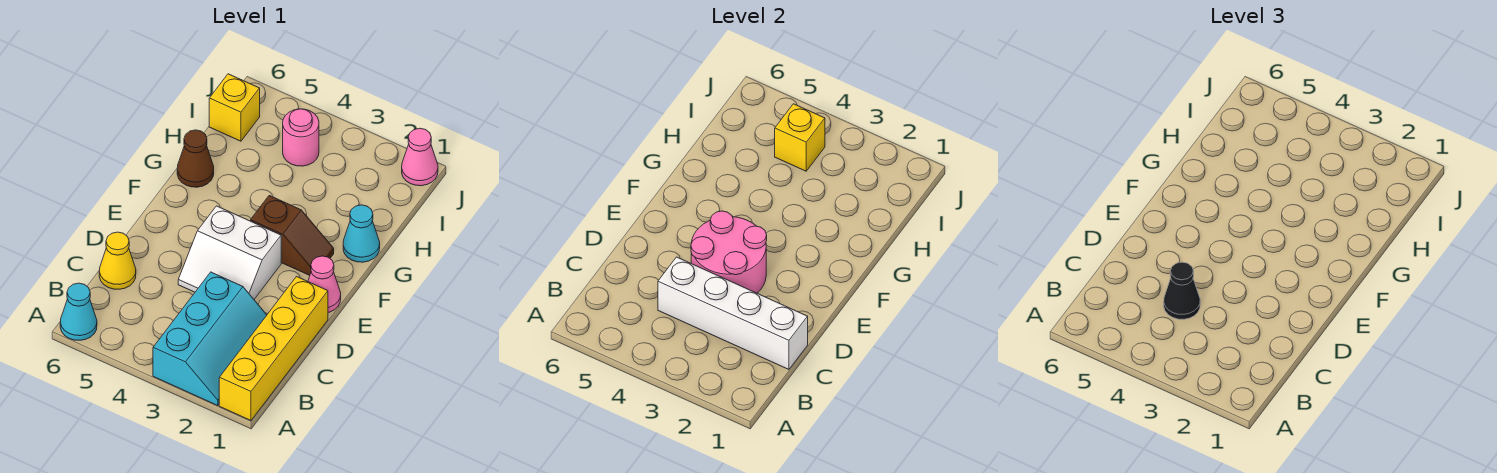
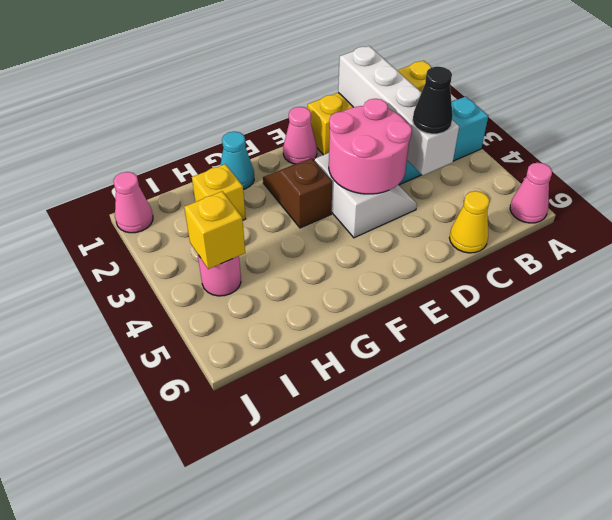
cyan cone A6 level 1 -> pink cone A6 level 1
brown cone G6 level 1 -> none
yellow brick I6 level 1 -> yellow brick H2 level 1

